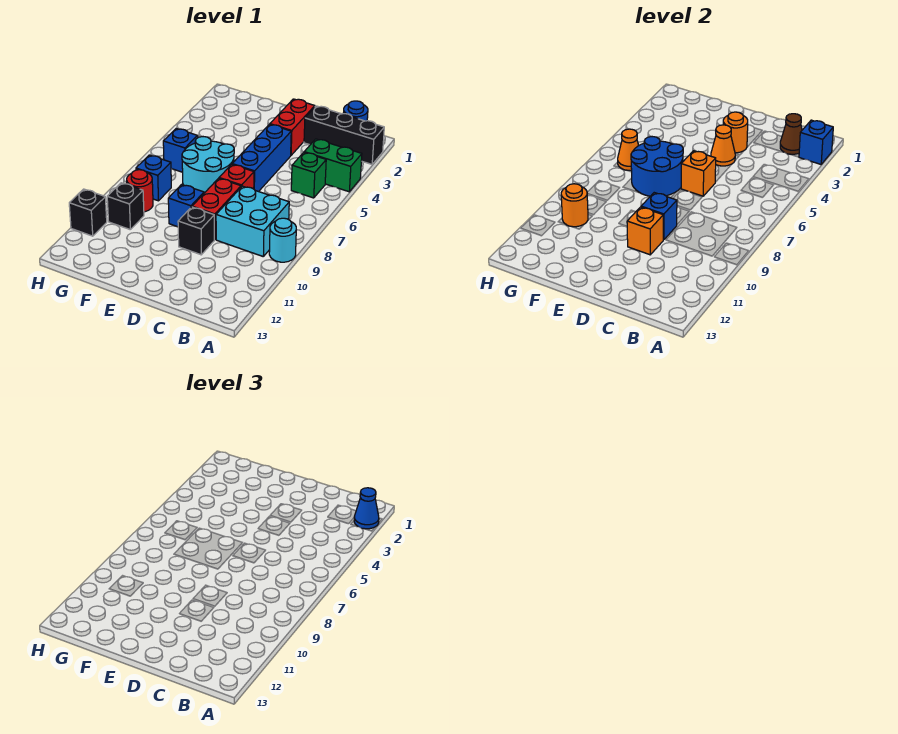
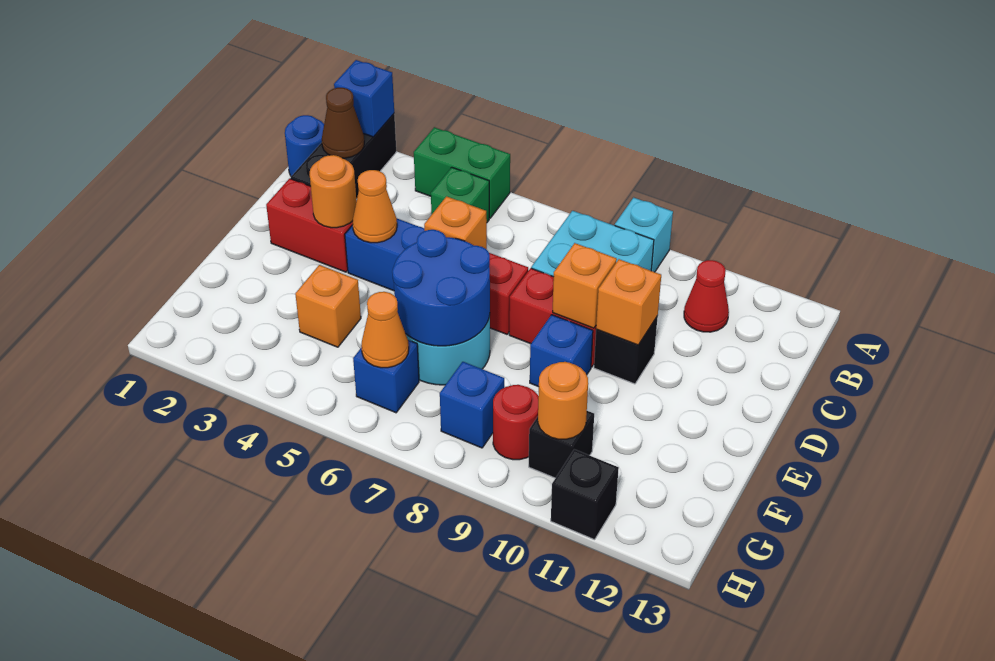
blue cone A2 level 3 -> none
green brick A4:B4 level 1 -> green brick A4:A5 level 1
cyan round brick A9 level 1 -> cyan brick A9 level 1
none -> red cone B11 level 1
blue brick D9 level 2 -> orange brick D9 level 2
none -> orange brick F4 level 1

